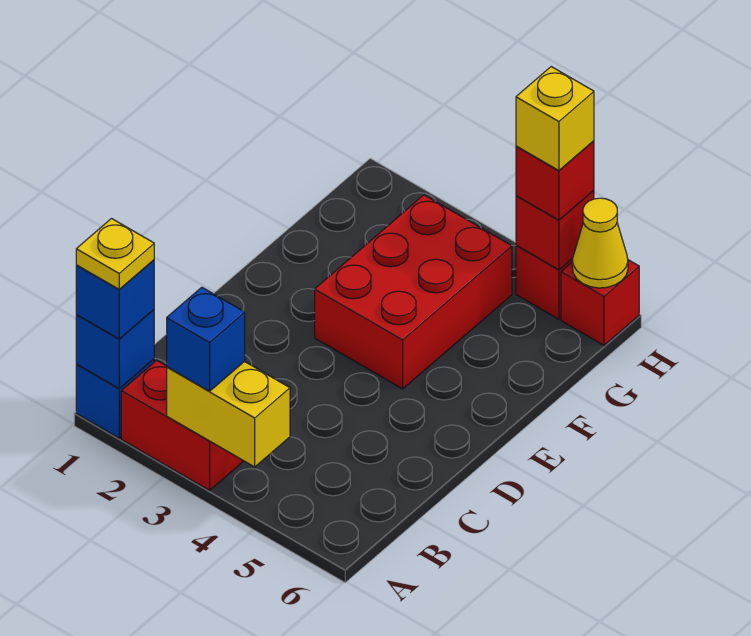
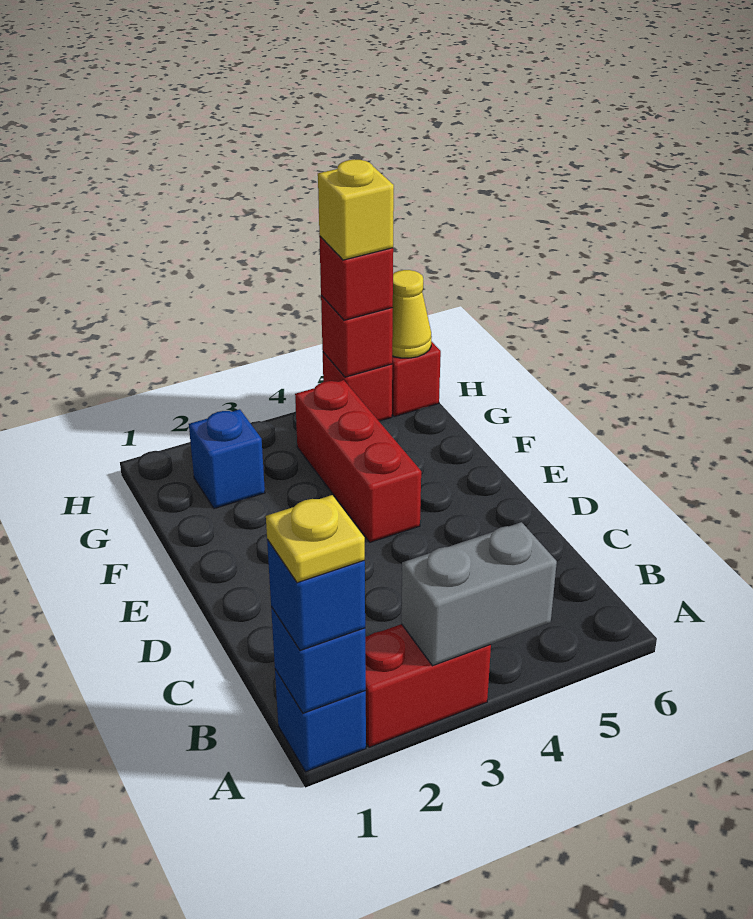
yellow brick A3:A4 level 2 -> grey brick A3:A4 level 2
blue brick A3 level 3 -> blue brick G2 level 1
red brick E3:G4 level 1 -> red brick E4:G4 level 1

